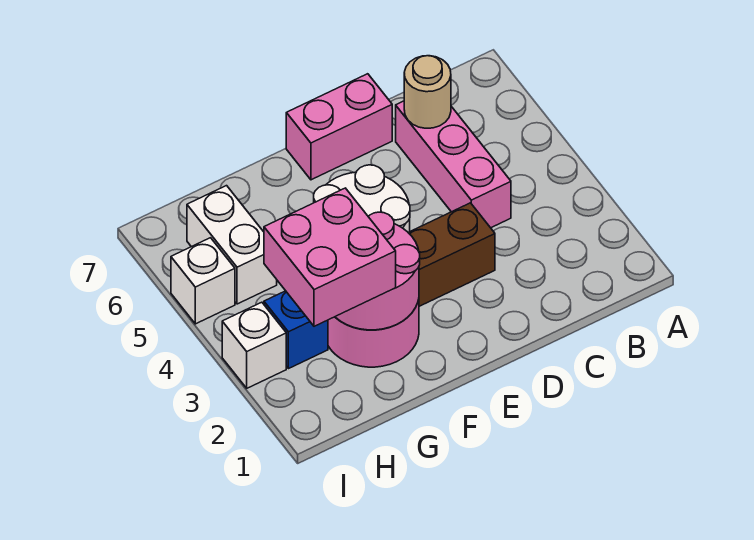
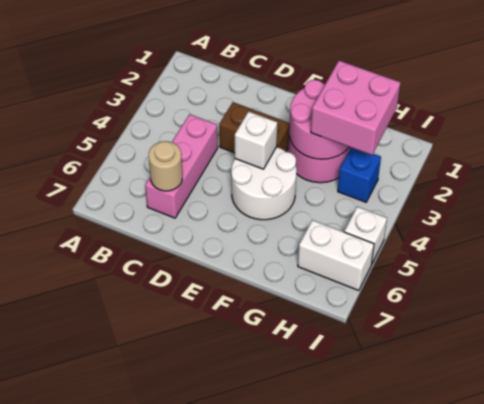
pink brick D7:E7 level 1 -> none
white brick H5:H6 level 1 -> white brick H6:I6 level 1
white brick I3 level 1 -> white brick E4 level 2

